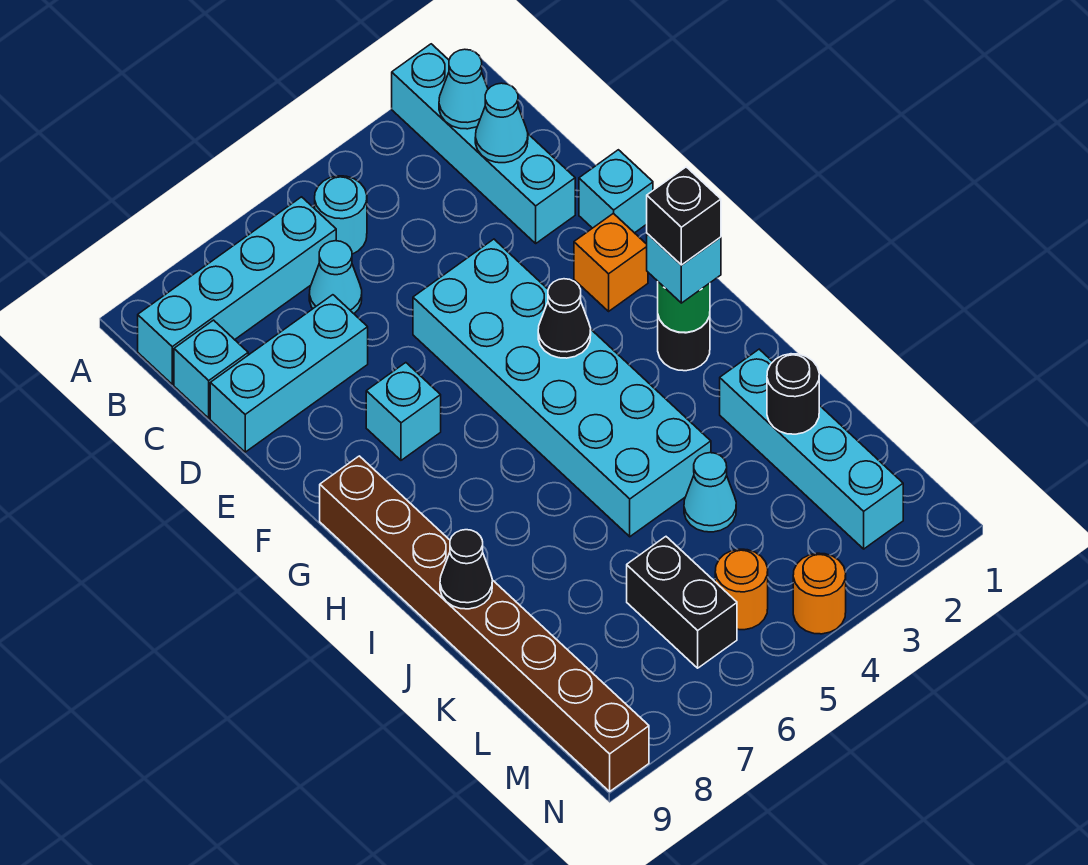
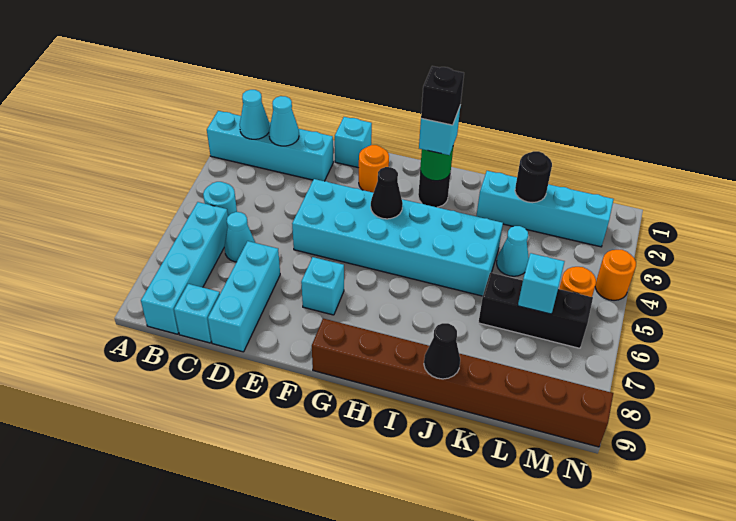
orange brick F2 level 1 -> orange round brick F2 level 1
black brick L6:M6 level 1 -> black brick K6:M6 level 1
none -> cyan brick L6 level 2

